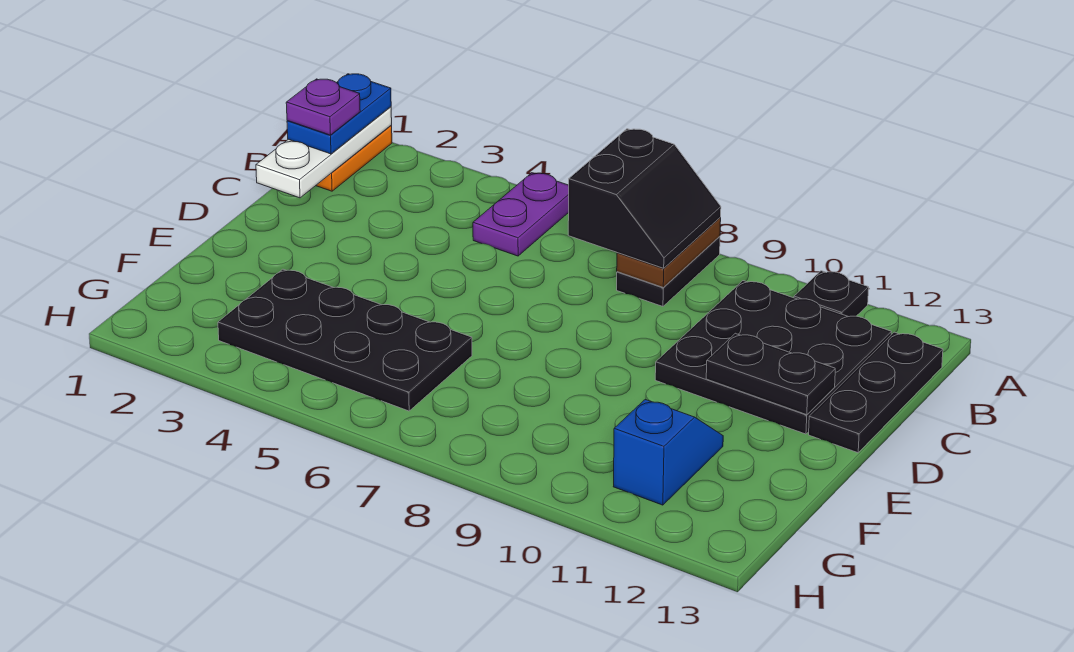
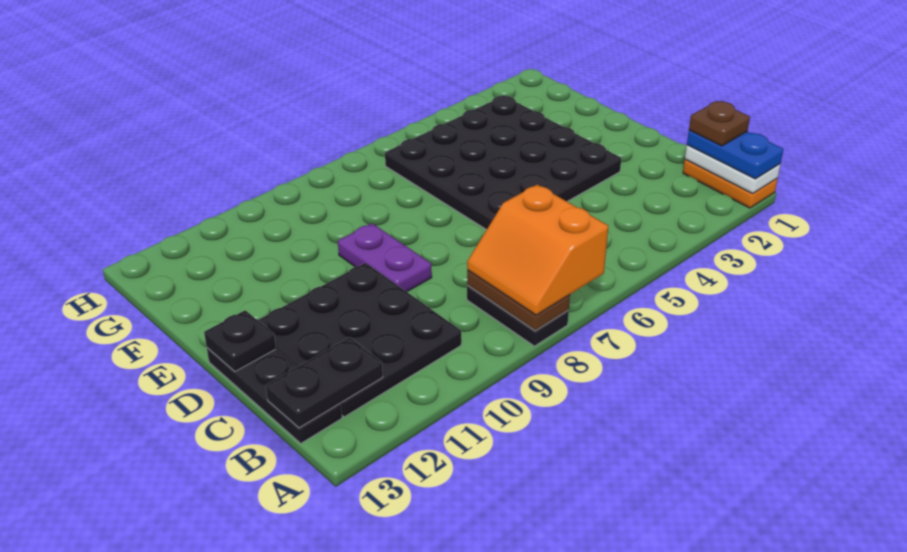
white plate A1:C1 level 2 -> white plate A1:B1 level 2
purple plate A5:B5 level 1 -> purple plate D9:E9 level 1
black slope A7:B8 level 3 top 7 -> orange slope A7:B8 level 3 top 7
black plate A11 level 1 -> black plate D13 level 2
purple plate B1 level 4 -> brown plate B1 level 4
black plate D11:D12 level 2 -> black plate B12:B13 level 2
black plate F3:G6 level 1 -> black plate D3:G6 level 1
blue slope F11:G11 level 1 top G -> none

